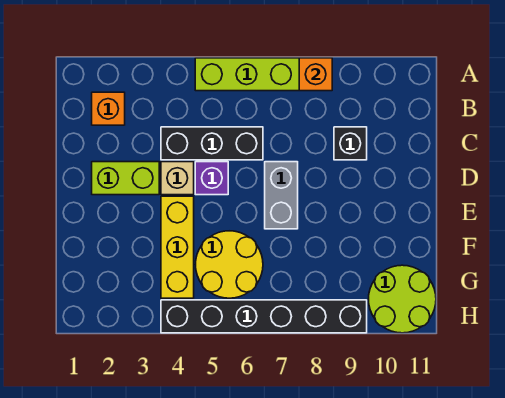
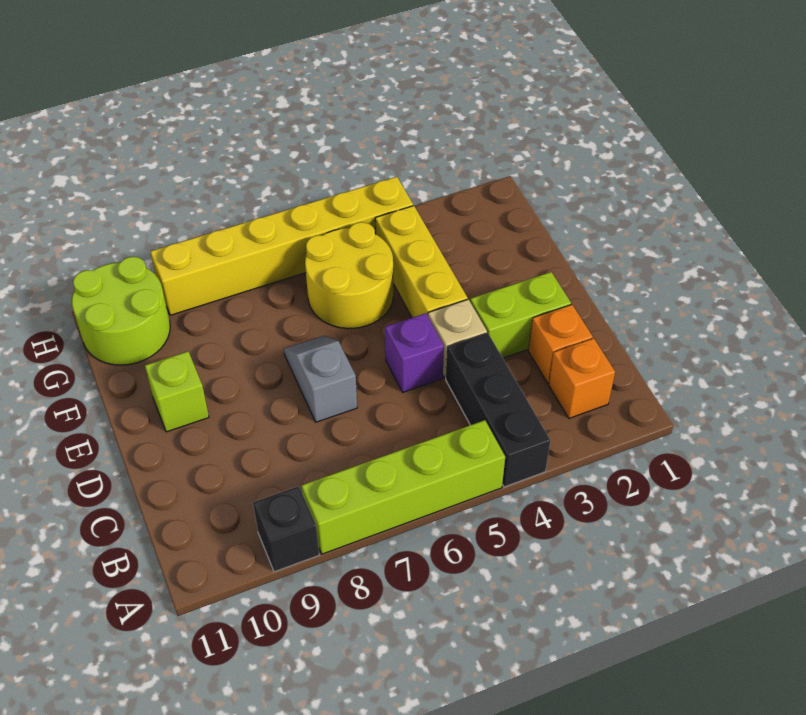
orange brick A8 level 2 -> orange brick C2 level 1
black brick C4:C6 level 1 -> black brick A4:C4 level 1
black brick C9 level 1 -> black brick A9 level 1
grey brick D7:E7 level 1 -> grey slope D7:E7 level 1 top D
none -> lime brick E10 level 1
black brick H4:H9 level 1 -> yellow brick H4:H9 level 1

